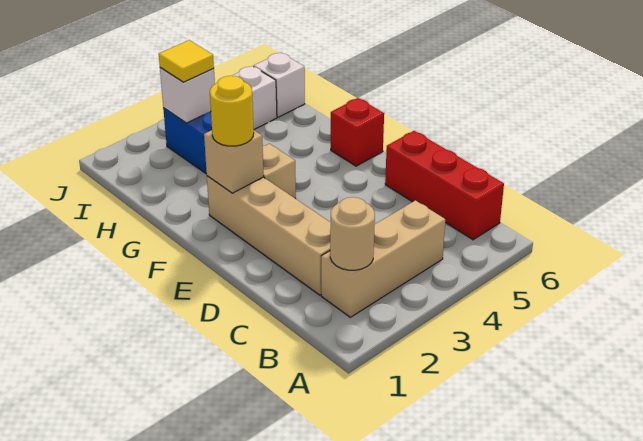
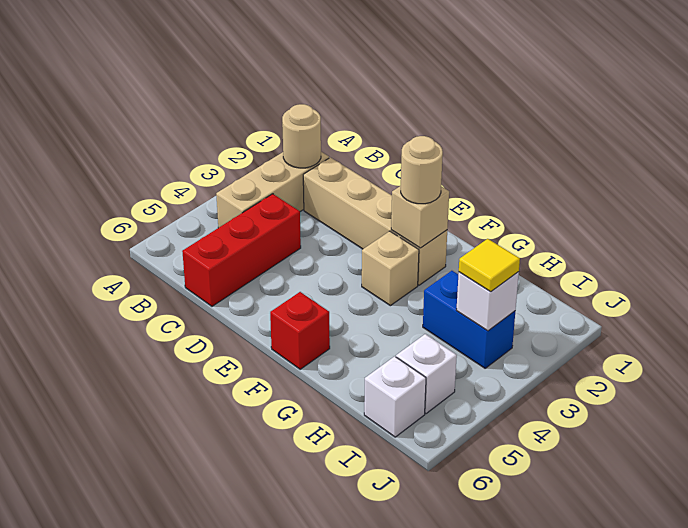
red brick B6:D6 level 1 -> red brick C4:C6 level 1
yellow round brick F2 level 3 -> tan round brick F2 level 3

